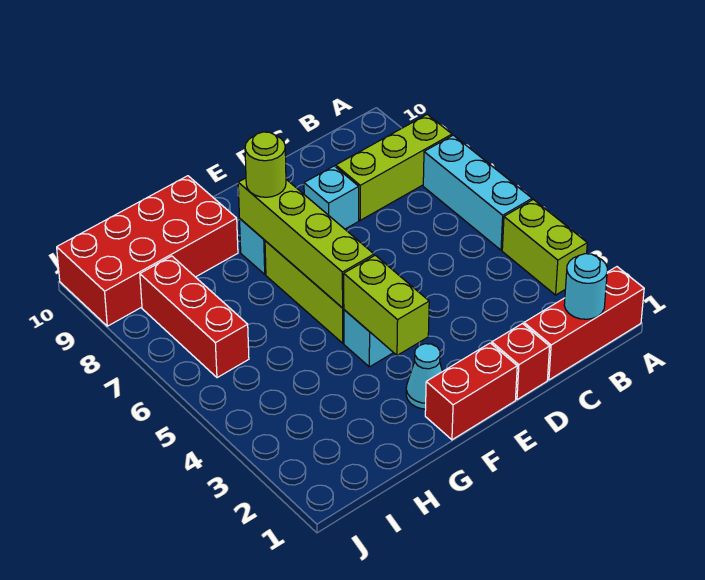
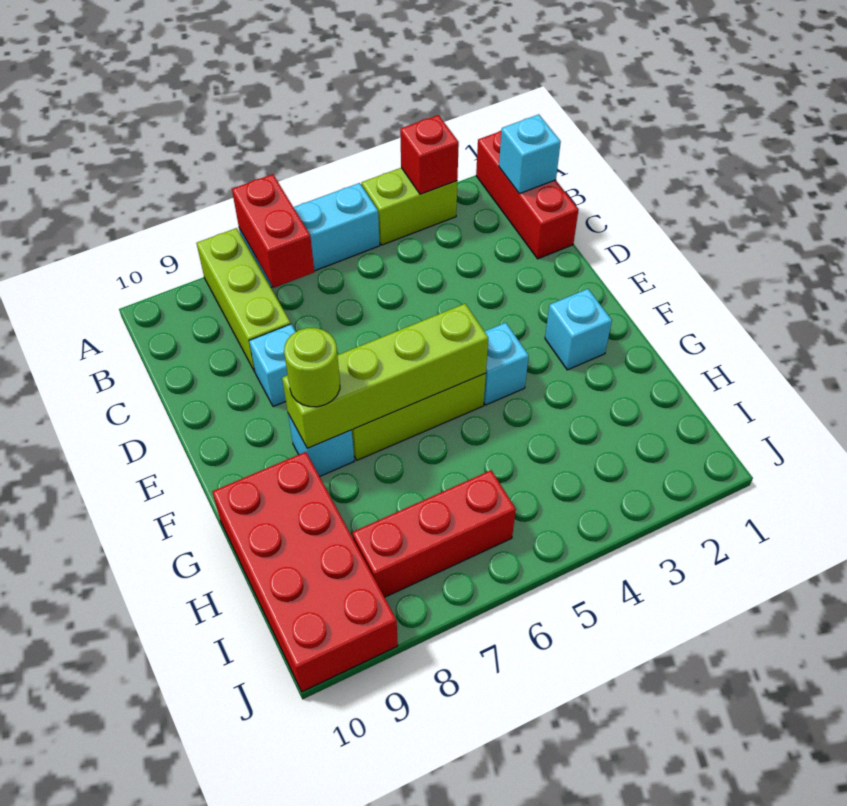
cyan round brick B1 level 2 -> cyan brick B1 level 2
red brick D1 level 1 -> red brick A3 level 2
red brick E1:F1 level 1 -> red brick A7:B7 level 2
cyan cone F2 level 1 -> cyan brick F2 level 1
lime brick F3:F4 level 2 -> none

